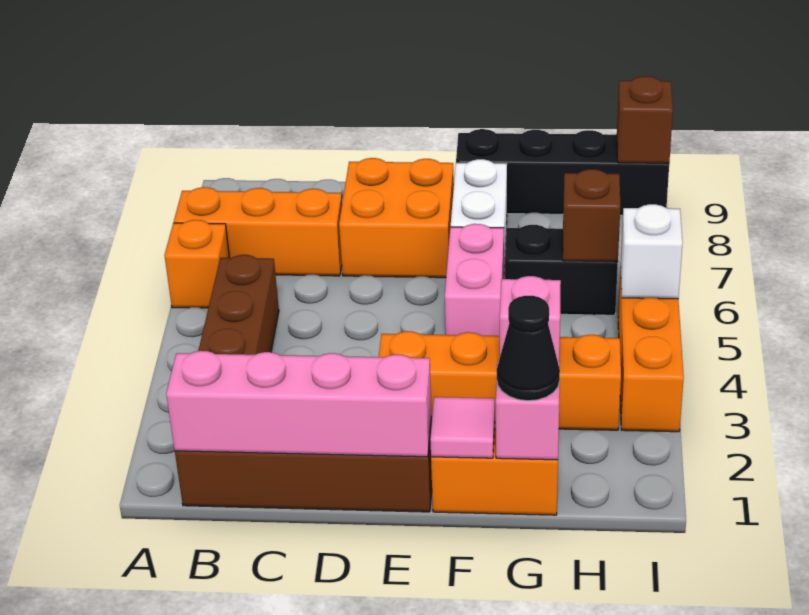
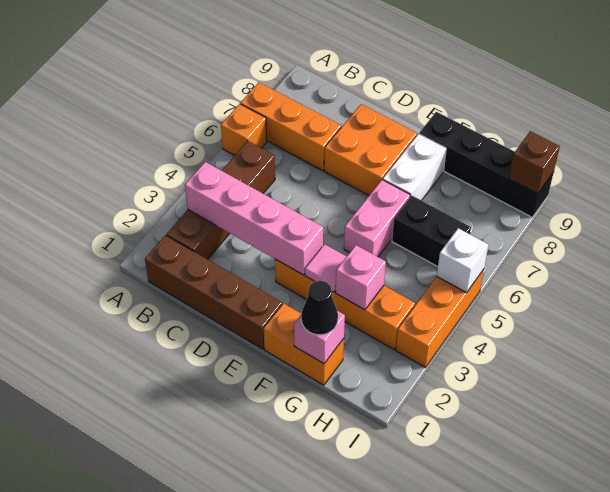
pink brick B1:E1 level 2 -> pink brick B3:E3 level 2
pink tile F1 level 2 -> pink tile F3 level 2
brown brick H6 level 2 -> none

